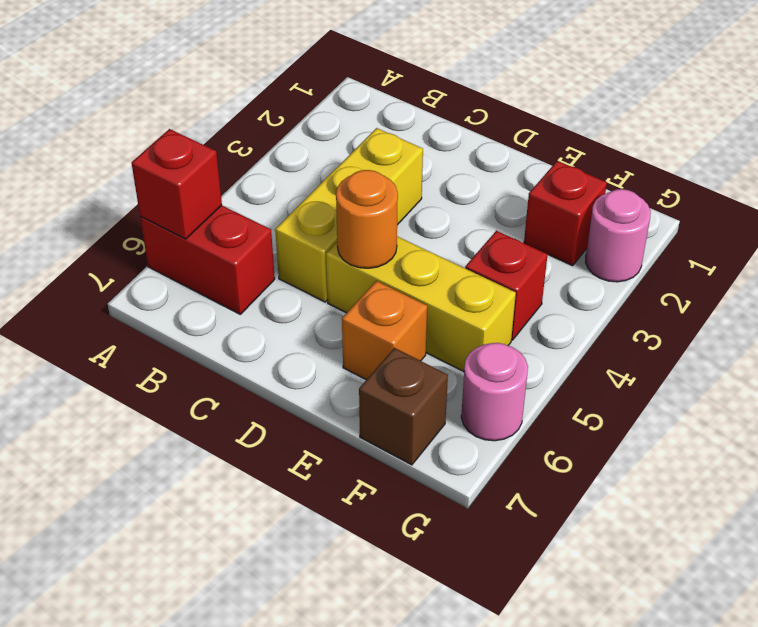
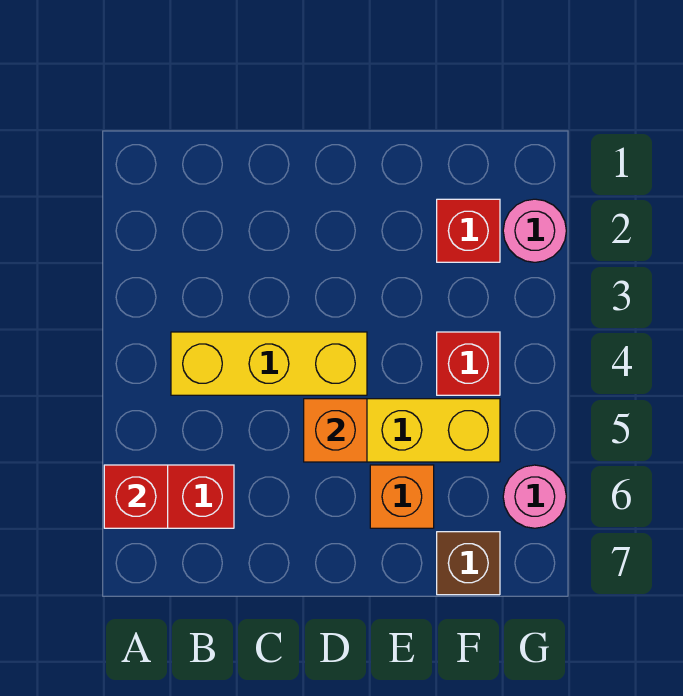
yellow brick C3:C5 level 1 -> yellow brick B4:D4 level 1
orange round brick D5 level 2 -> orange brick D5 level 2

